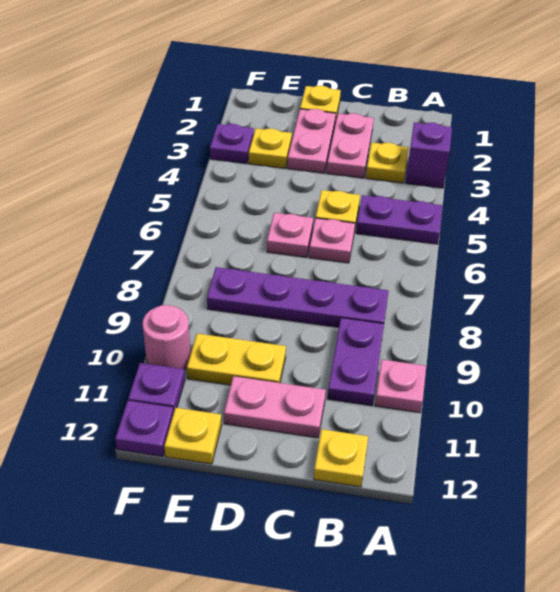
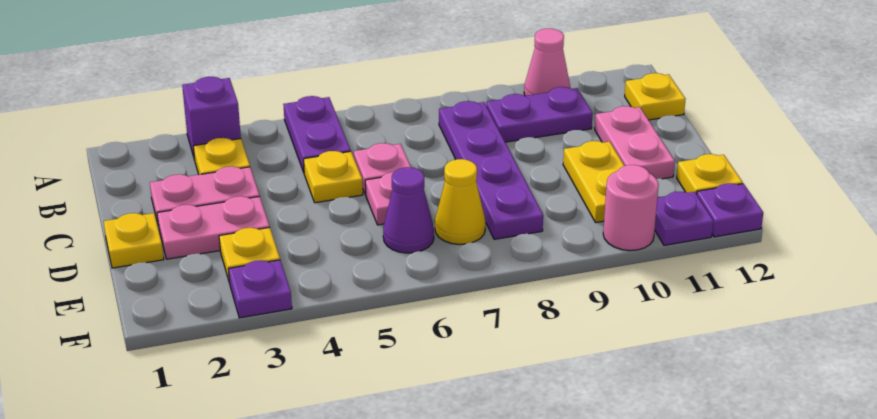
pink plate A10 level 1 -> pink cone A10 level 1
none -> purple cone E6 level 1
none -> yellow cone E7 level 1

